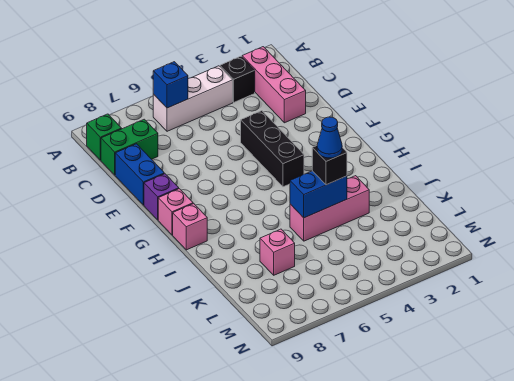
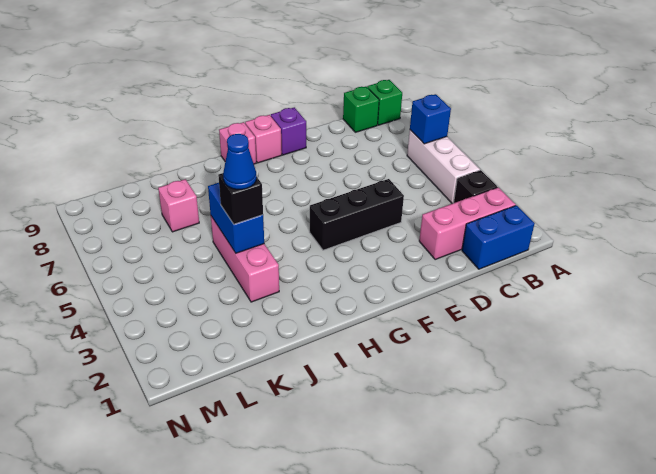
green brick C8:C9 level 1 -> green brick C9 level 1
blue brick D9:E9 level 1 -> blue brick B1:C1 level 1

